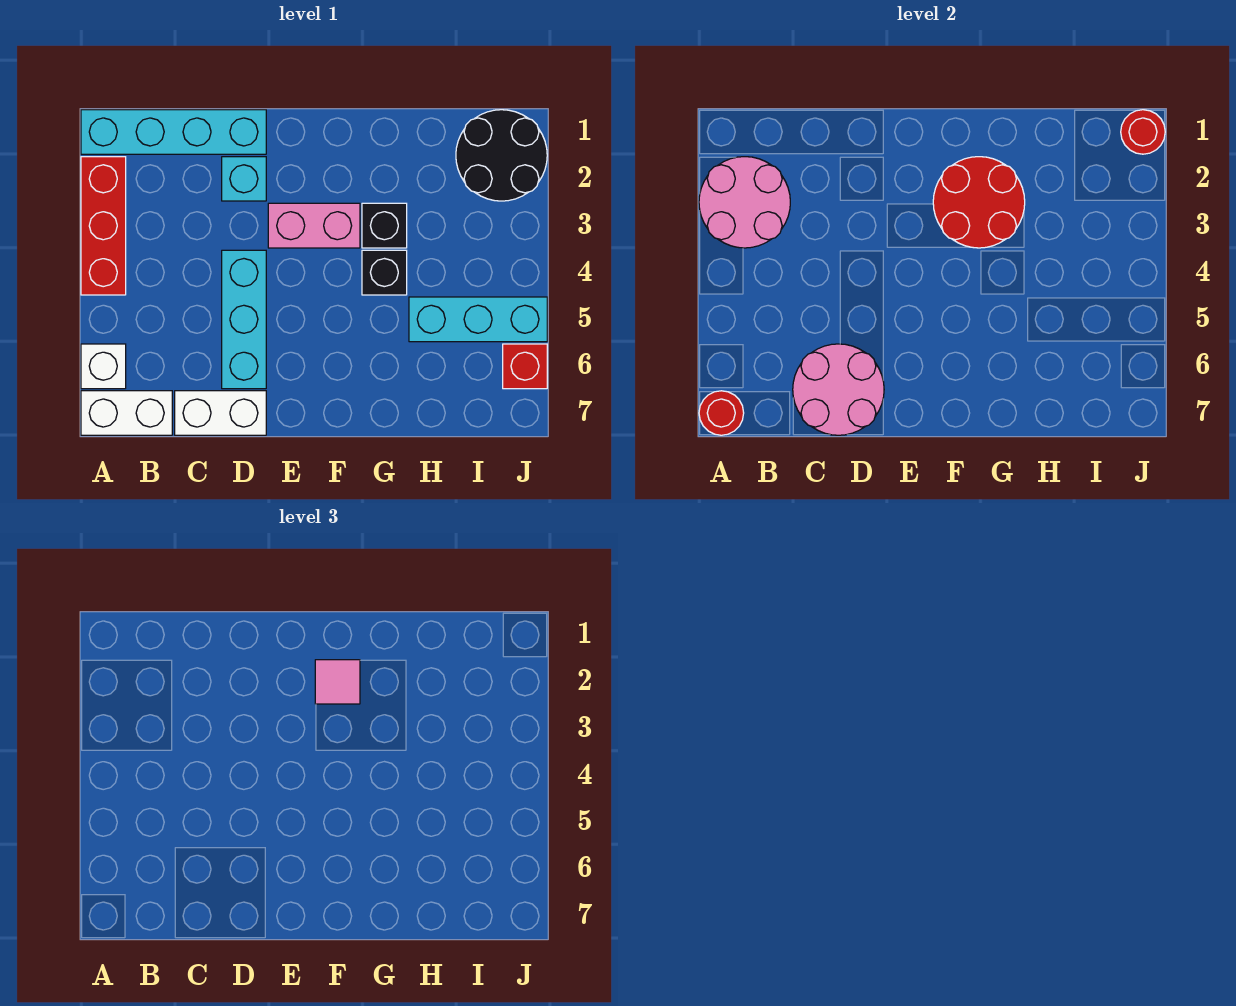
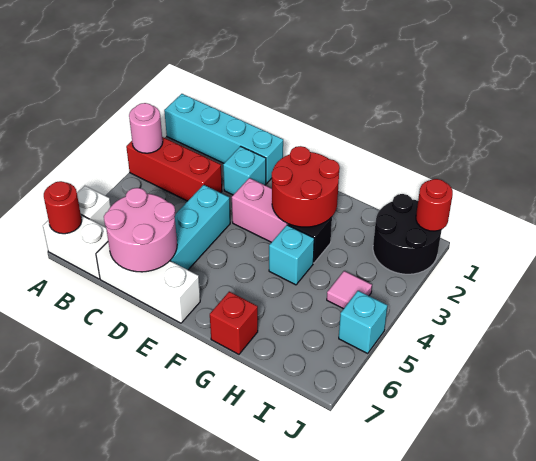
red brick A2:A4 level 1 -> red brick A3:C3 level 1
pink round brick A2:B3 level 2 -> pink round brick A3 level 2
white brick C7:D7 level 1 -> white brick C7:E7 level 1
pink tile F2 level 3 -> pink tile I4 level 1
black brick G4 level 1 -> cyan brick G4 level 1
cyan brick H5:J5 level 1 -> cyan brick J5 level 1
red brick J6 level 1 -> red brick G7 level 1

